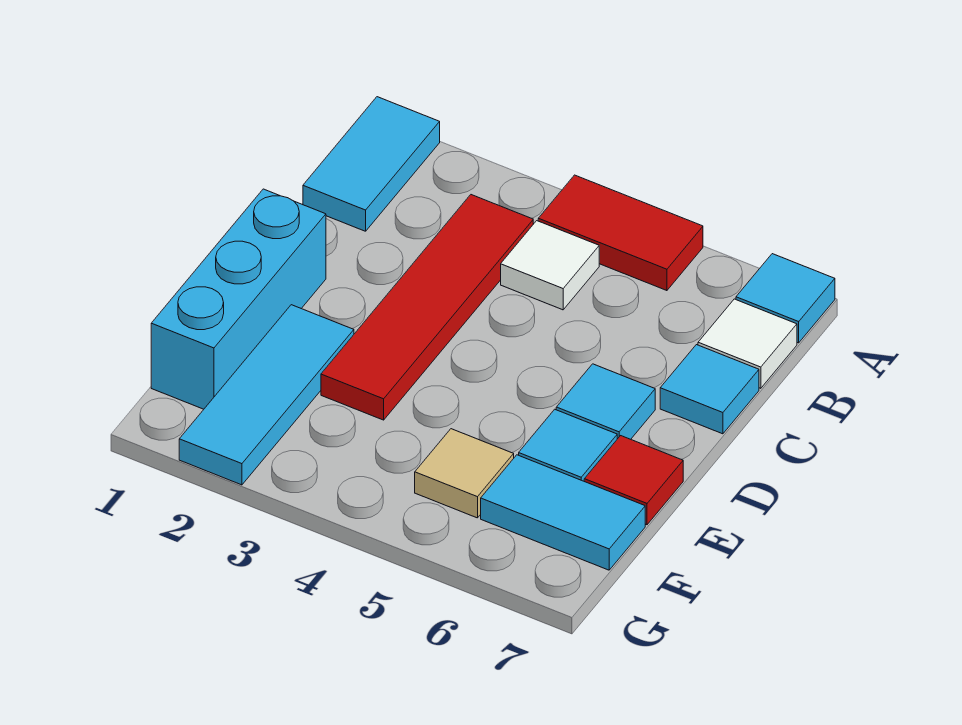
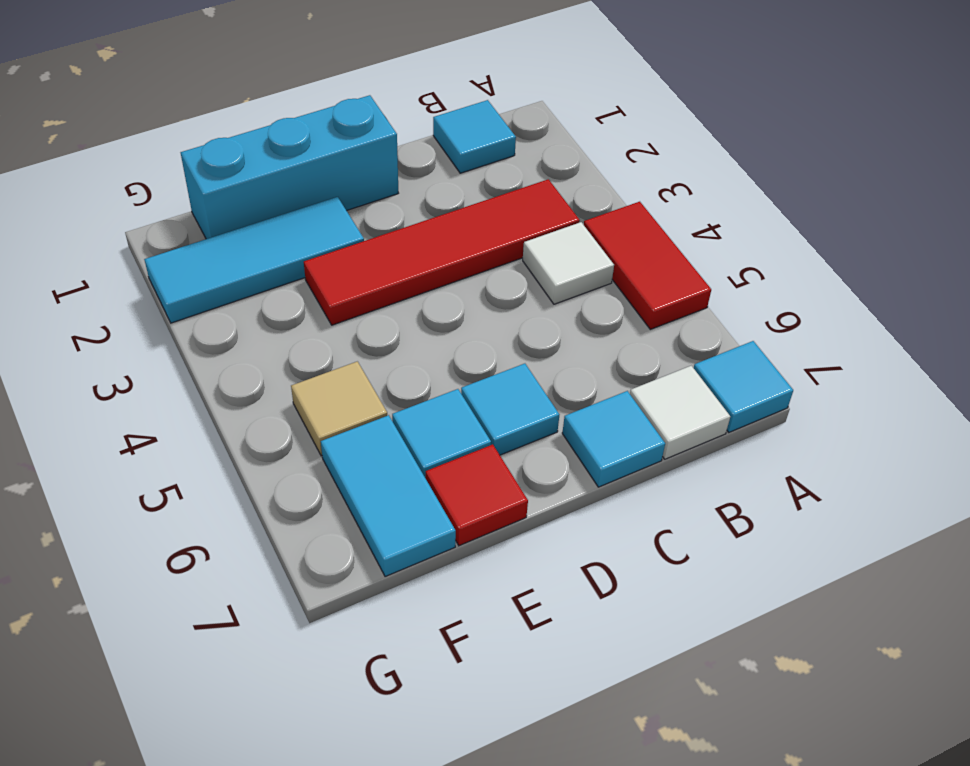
cyan tile A1:B1 level 1 -> cyan tile B1 level 1

